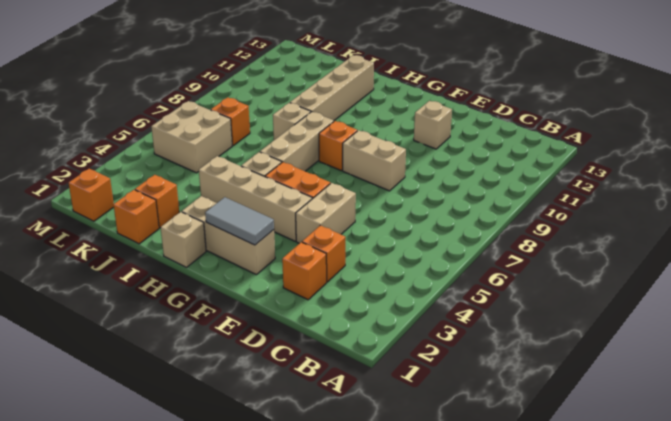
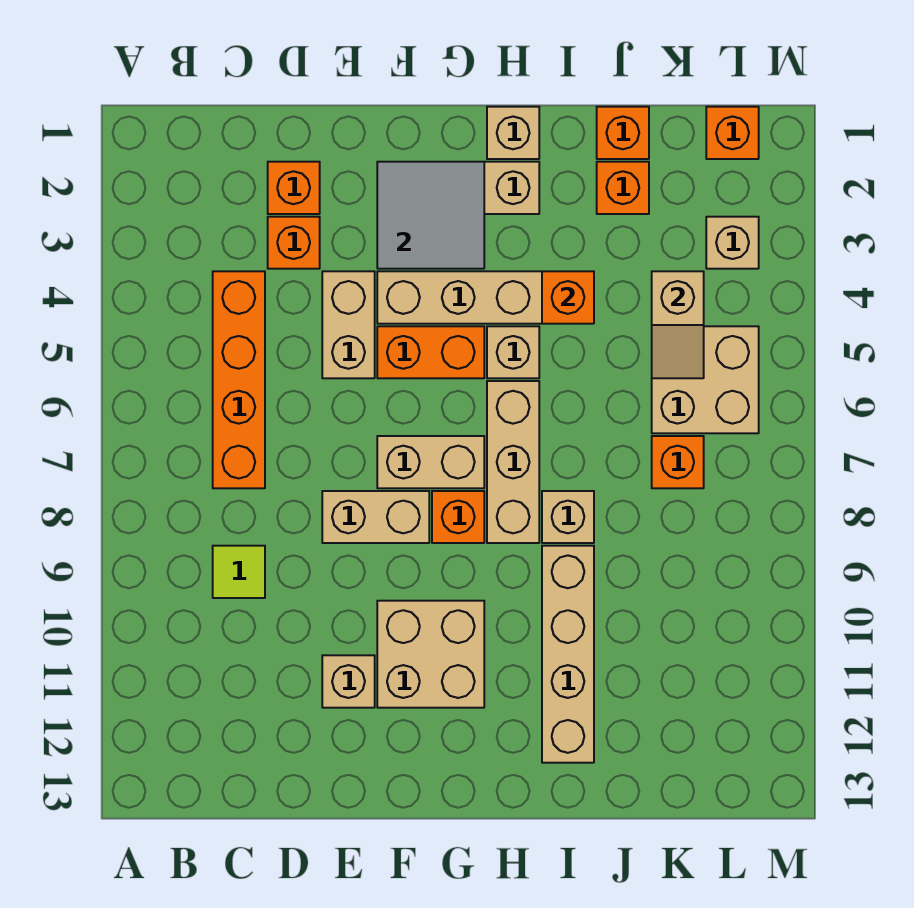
none -> orange brick C4:C7 level 1
none -> lime tile C9 level 1
grey tile F2:G2 level 2 -> grey tile F2:G3 level 2
none -> tan brick F7:G7 level 1
none -> tan brick F10:G11 level 1
none -> orange brick I4 level 2
none -> tan slope K4:K5 level 2 top 4
none -> tan brick L3 level 1

